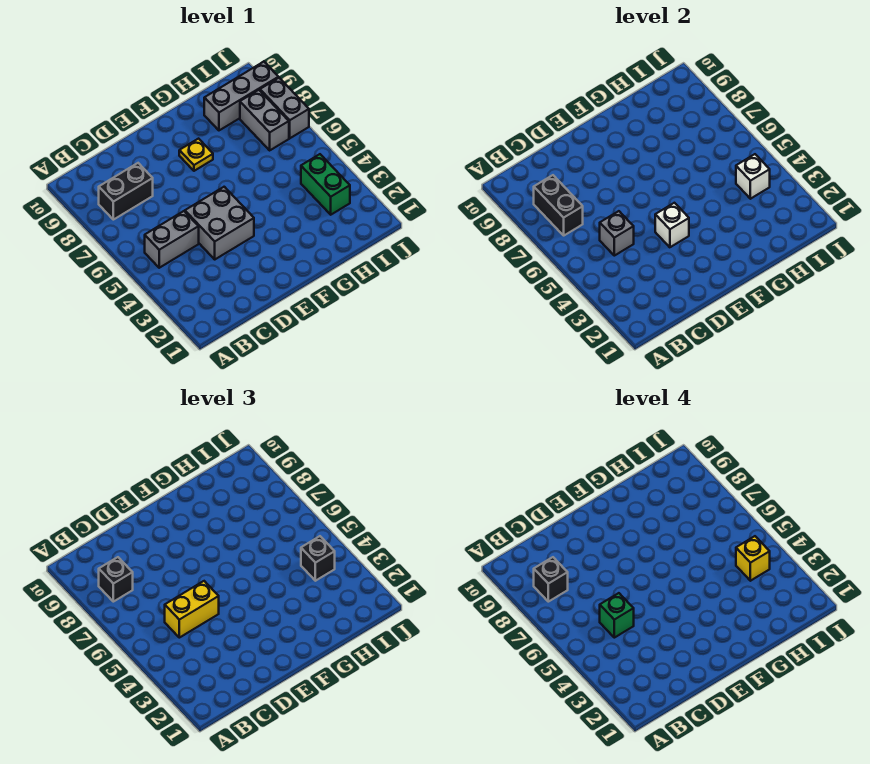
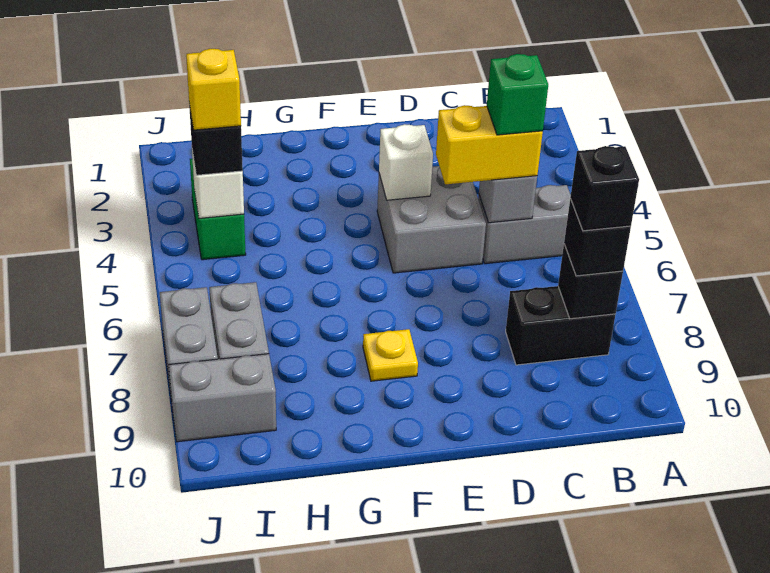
black brick B7:B8 level 2 -> black brick B8 level 2
grey brick H9:J9 level 1 -> grey brick I9:J9 level 1

